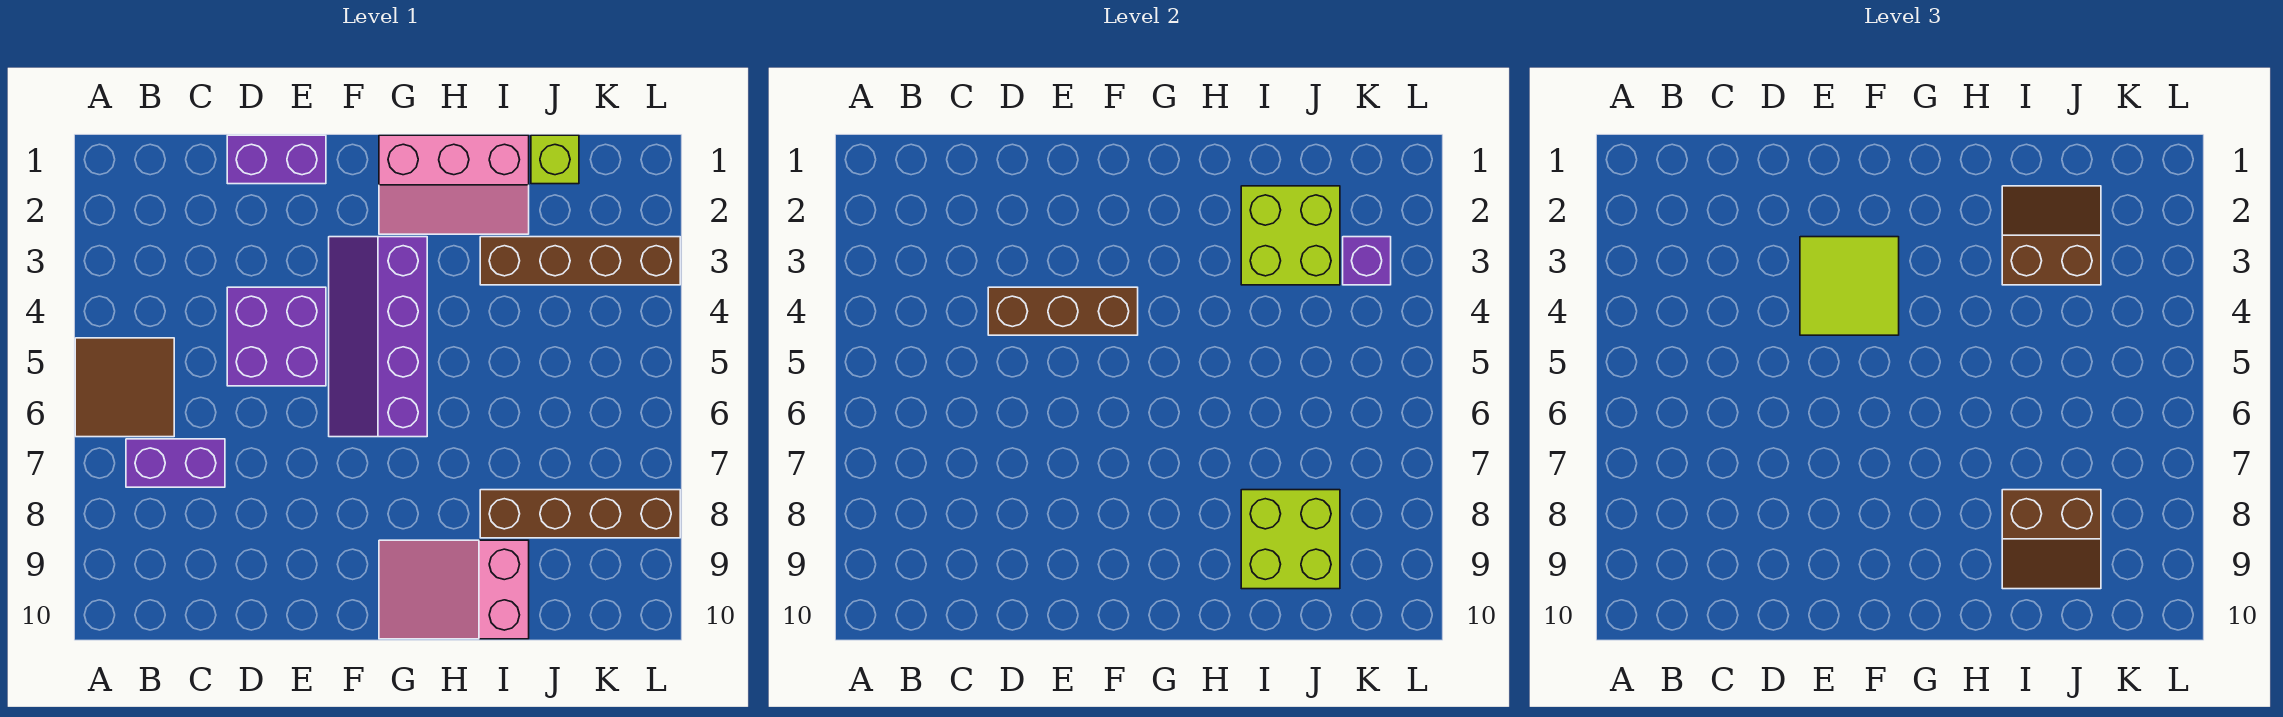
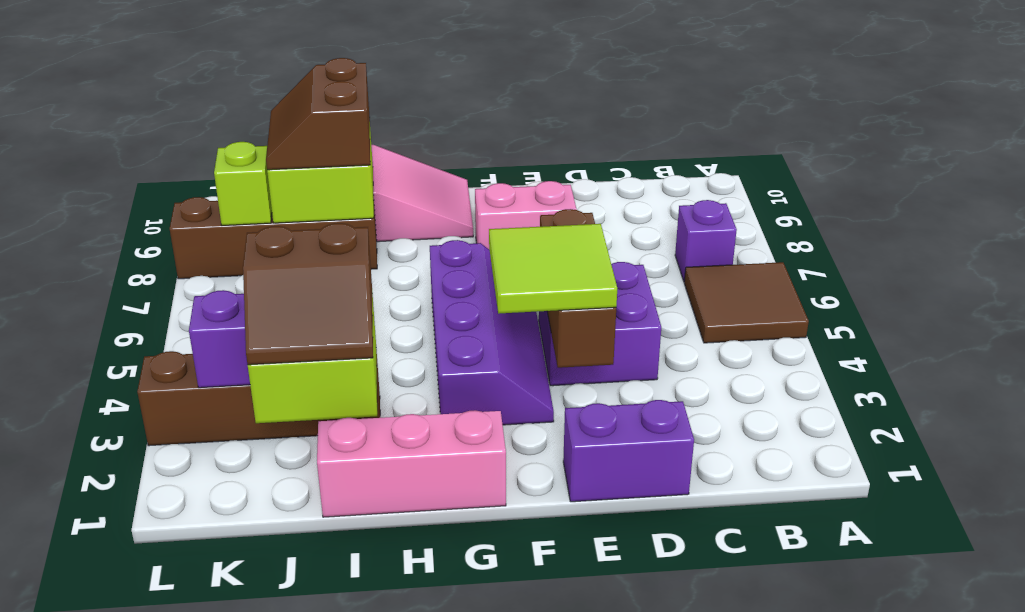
purple brick B7:C7 level 1 -> purple brick B7 level 1
brown brick D4:F4 level 2 -> brown brick E3:E5 level 2
none -> pink brick E8:F8 level 1
brown slope I8:J9 level 3 top 8 -> brown slope I8:J9 level 3 top I
lime brick J1 level 1 -> lime brick K8 level 2

